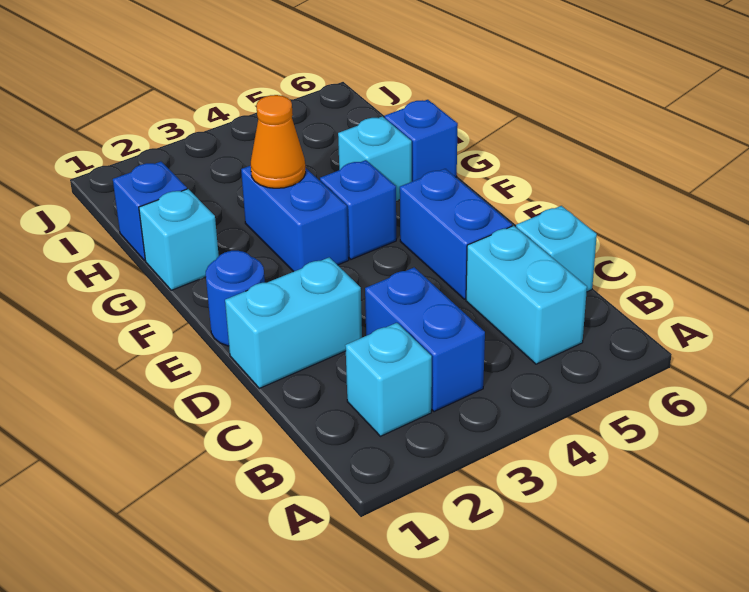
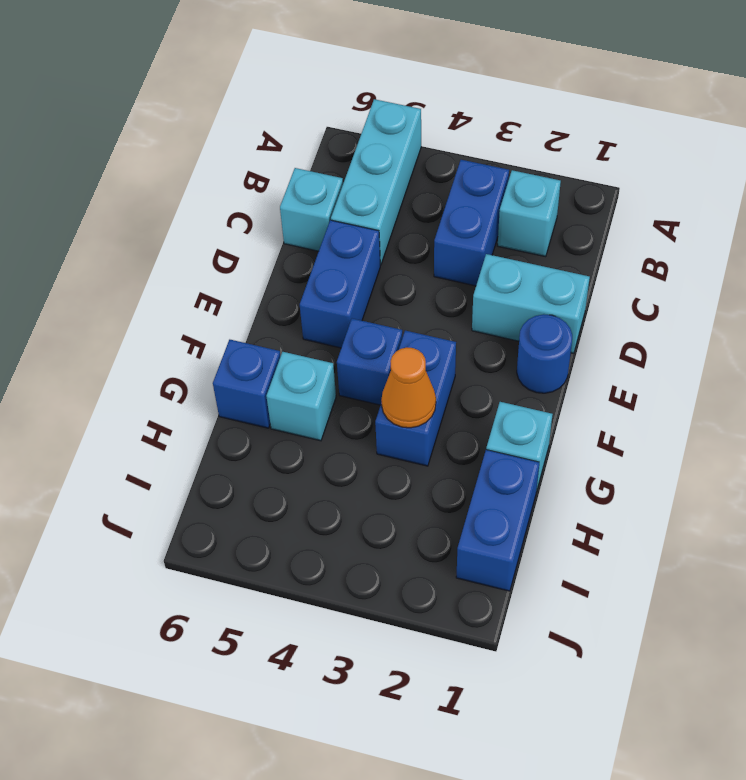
cyan brick B5:C5 level 1 -> cyan brick A5:C5 level 1
blue brick H1 level 1 -> blue brick H1:I1 level 1

